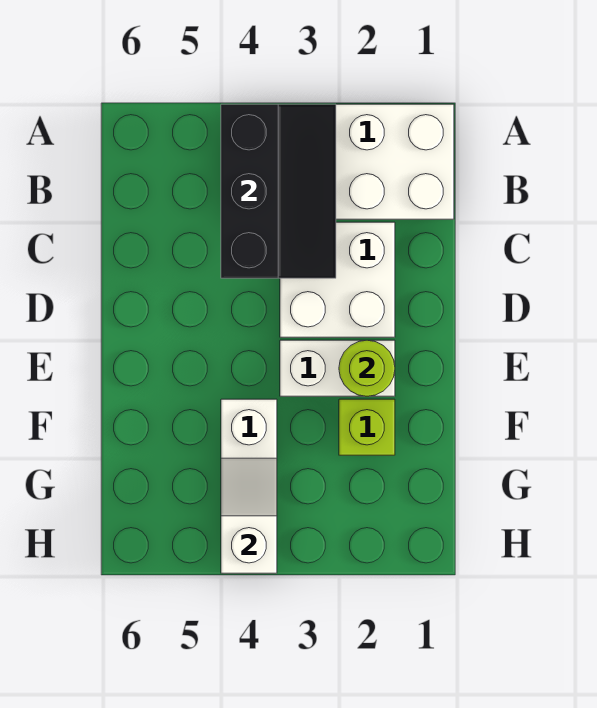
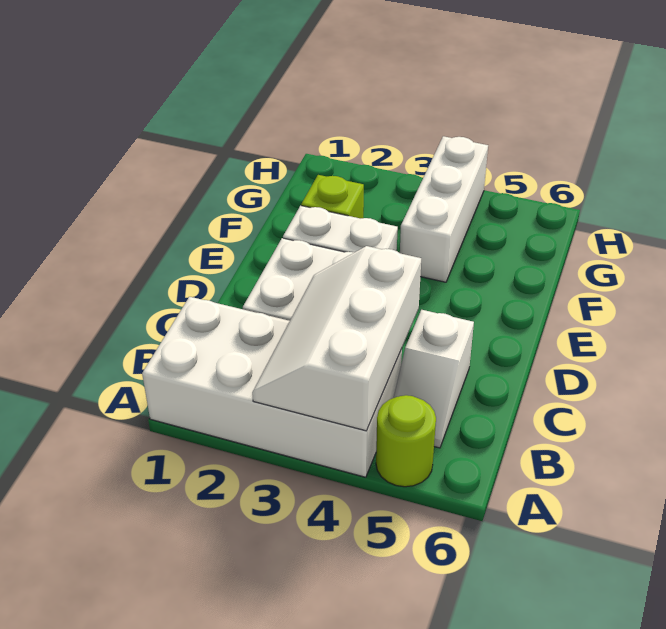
black slope A3:C4 level 2 top 4 -> white slope A3:C4 level 2 top 4
lime round brick E2 level 2 -> lime round brick A5 level 1
white slope G4:H4 level 2 top H -> white slope B5:C5 level 1 top C

